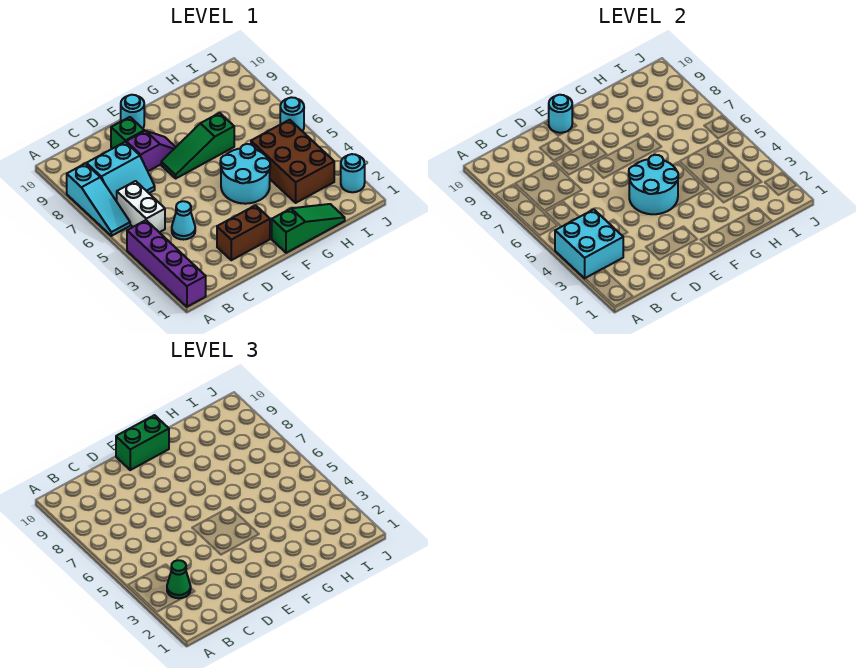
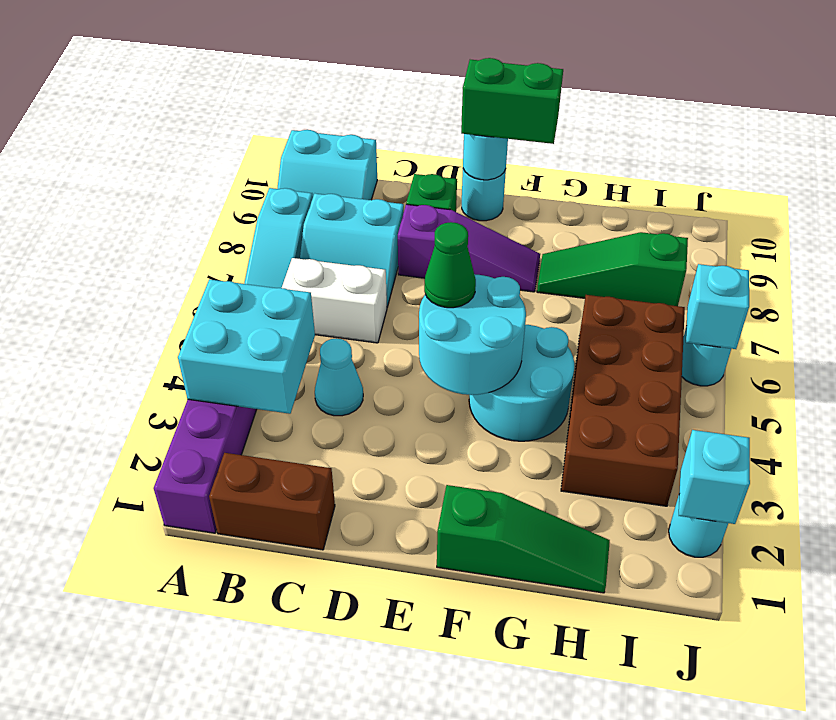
none -> cyan slope A9:B10 level 1 top 10
green cone B3 level 3 -> green cone E5 level 3
white brick B5:B6 level 1 -> white brick B6:C6 level 1
brown brick D2:E2 level 1 -> brown brick B1:C1 level 1
purple slope D8:E8 level 1 top D -> purple slope D8:F8 level 1 top D
green slope E7:G7 level 1 top G -> green slope G8:I8 level 1 top I
brown brick H3:I5 level 1 -> brown brick H3:I6 level 1
none -> cyan brick J2 level 2
none -> cyan brick J6 level 2

